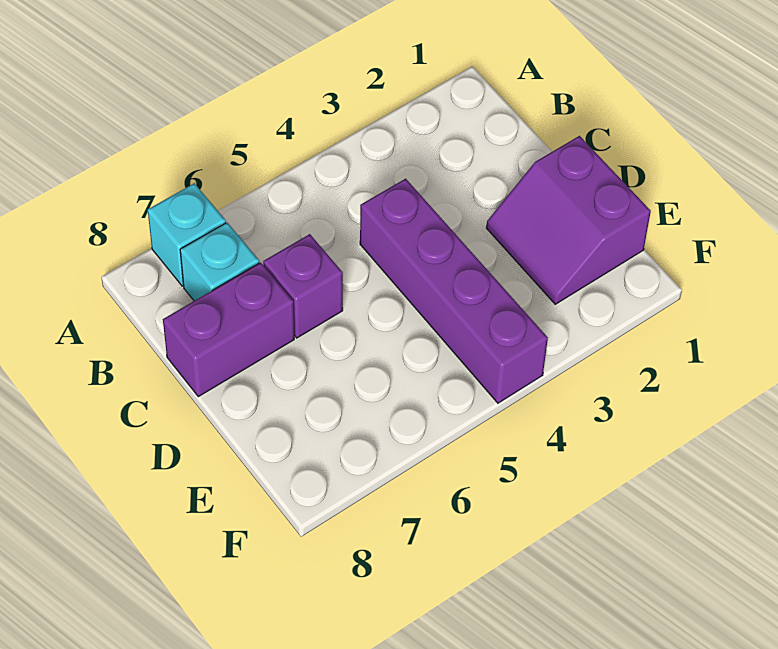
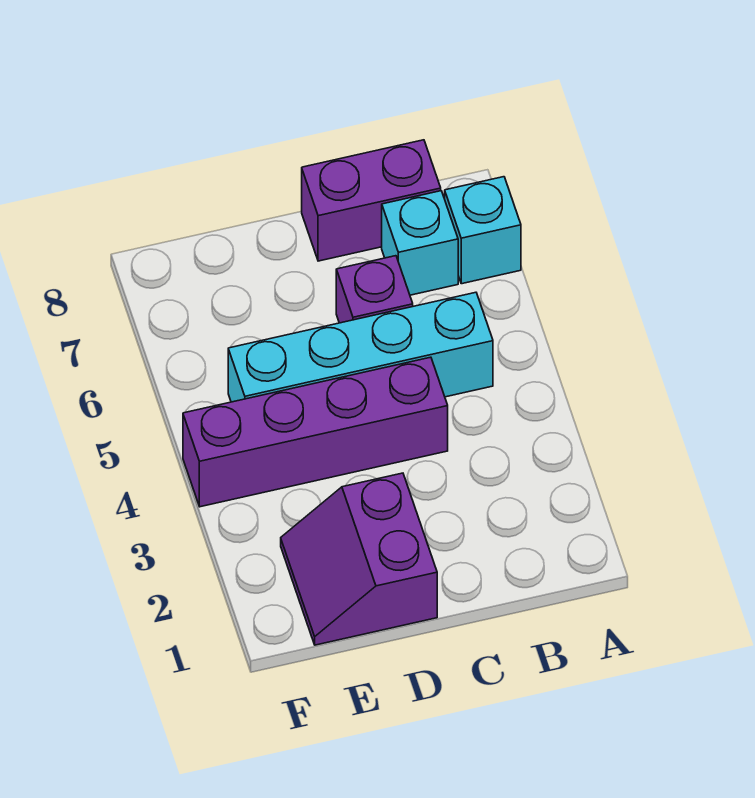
none -> cyan brick B5:E5 level 1
purple brick C7:C8 level 1 -> purple brick B8:C8 level 1
purple slope D1:E2 level 1 top 1 -> purple slope D1:E2 level 1 top D

